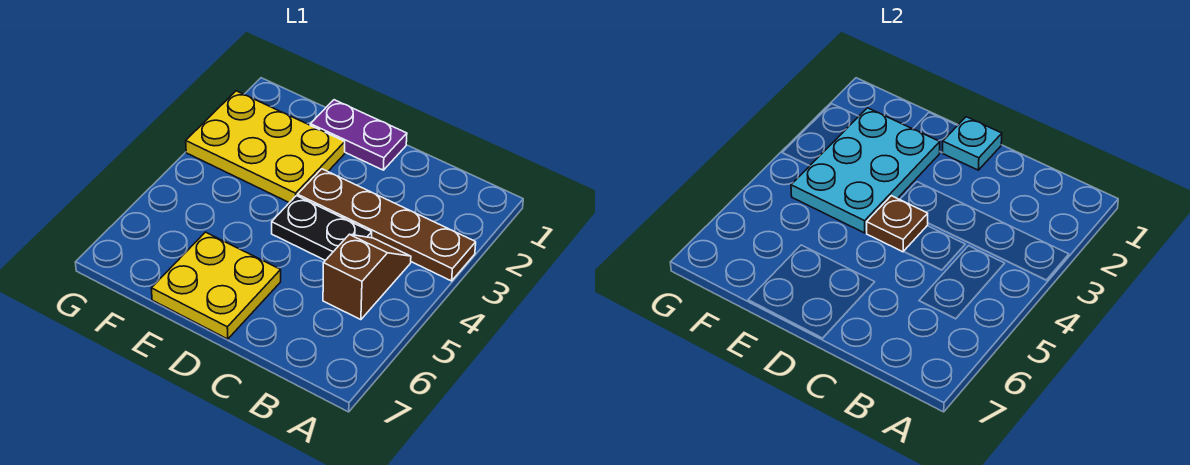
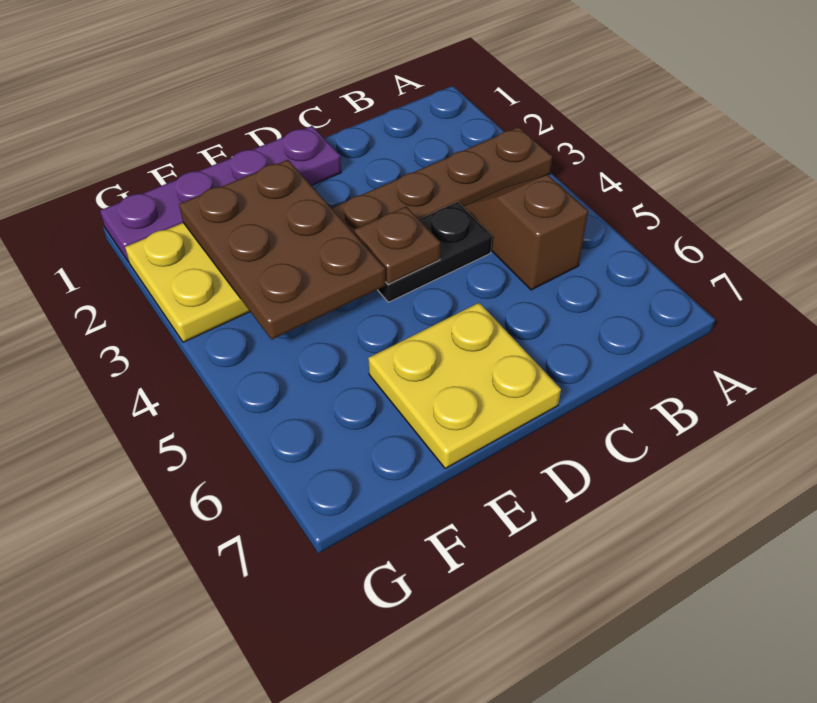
purple plate D1:E1 level 1 -> purple plate D1:G1 level 1
cyan plate D1 level 2 -> none
cyan plate E2:F4 level 2 -> brown plate E2:F4 level 2

